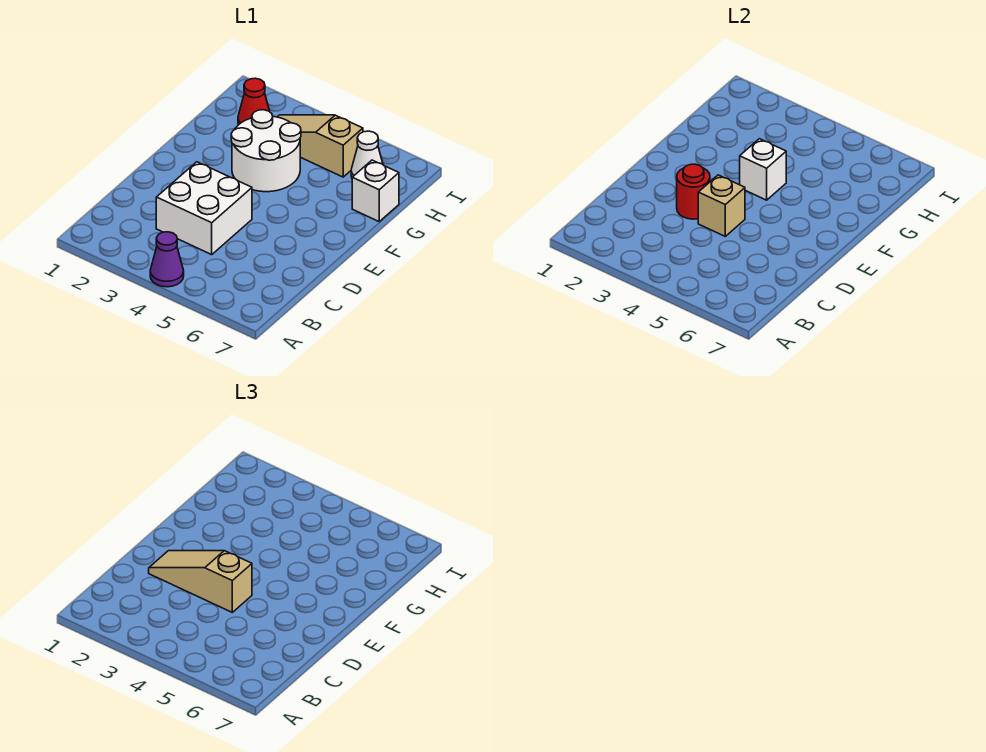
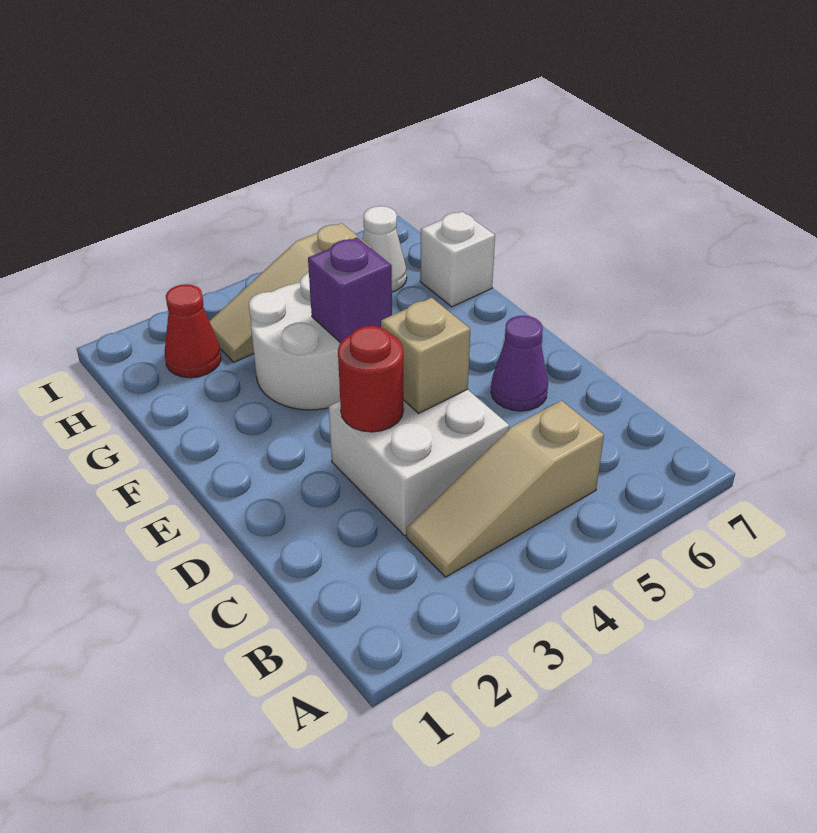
purple cone A4 level 1 -> purple cone D6 level 1
tan slope D2:D4 level 3 top 4 -> tan slope B3:B5 level 1 top 5
white brick F4 level 2 -> purple brick F4 level 2

